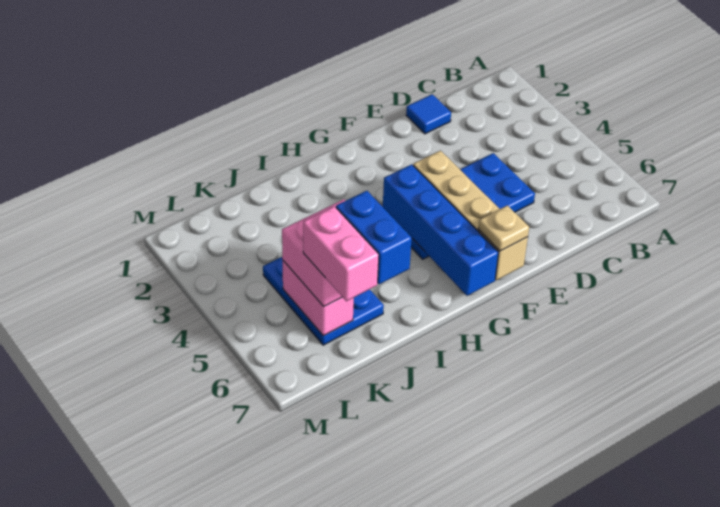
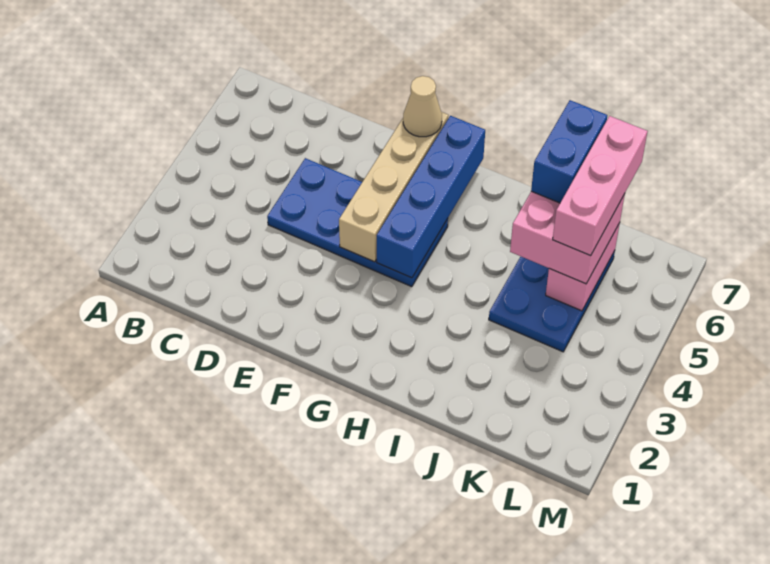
blue tile D1 level 1 -> none
tan plate F7 level 3 -> tan cone F7 level 3
pink brick K6:K7 level 4 -> pink brick K5:K7 level 4

